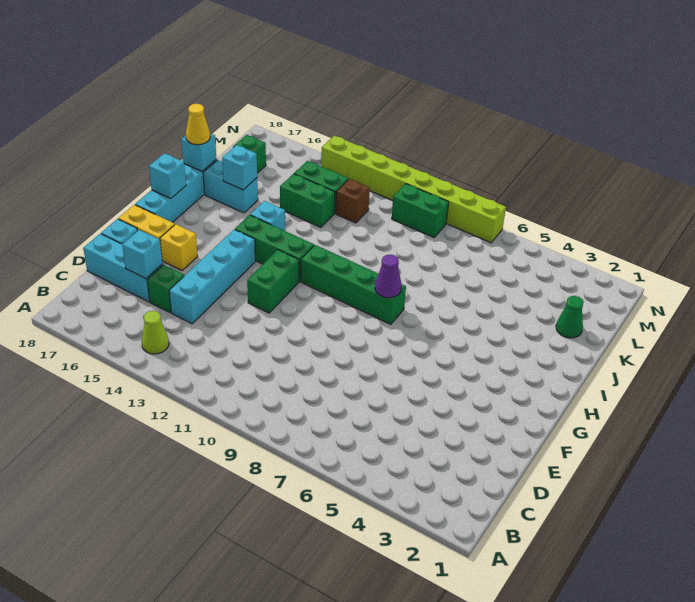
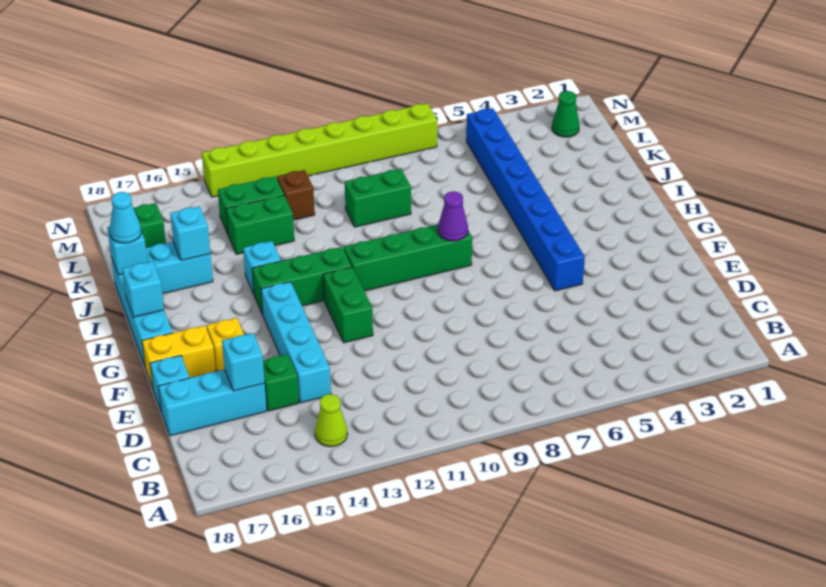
none -> blue brick F5:M5 level 1
yellow cone J18 level 3 -> cyan cone J18 level 3
green cone K2 level 1 -> green cone M2 level 1
green brick M9:M10 level 1 -> green brick K9:K10 level 1

